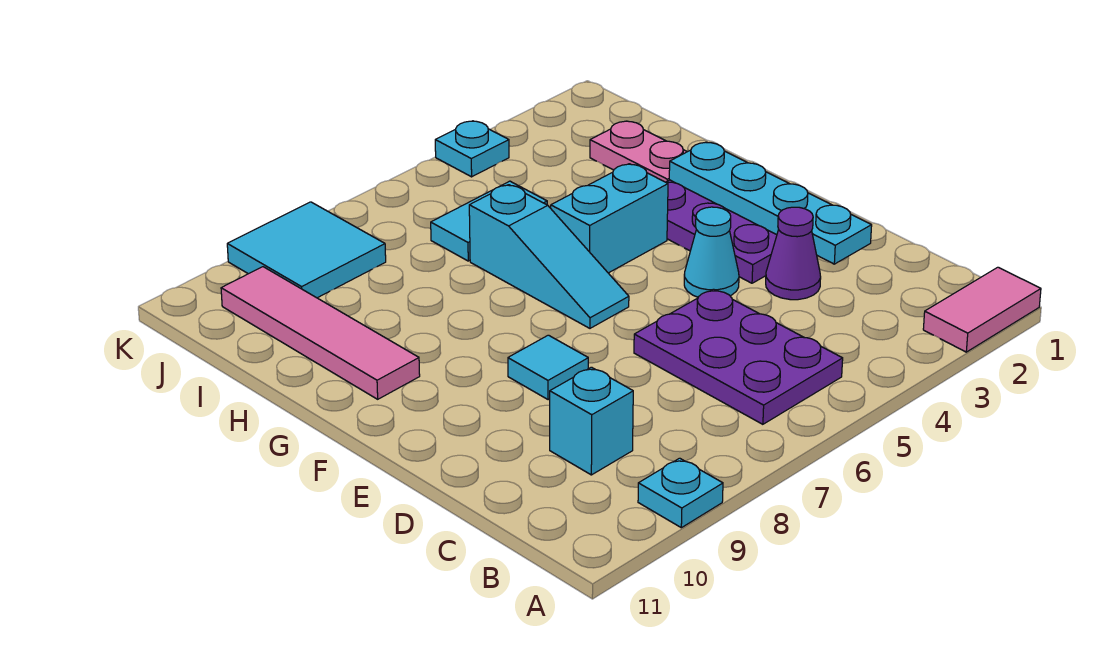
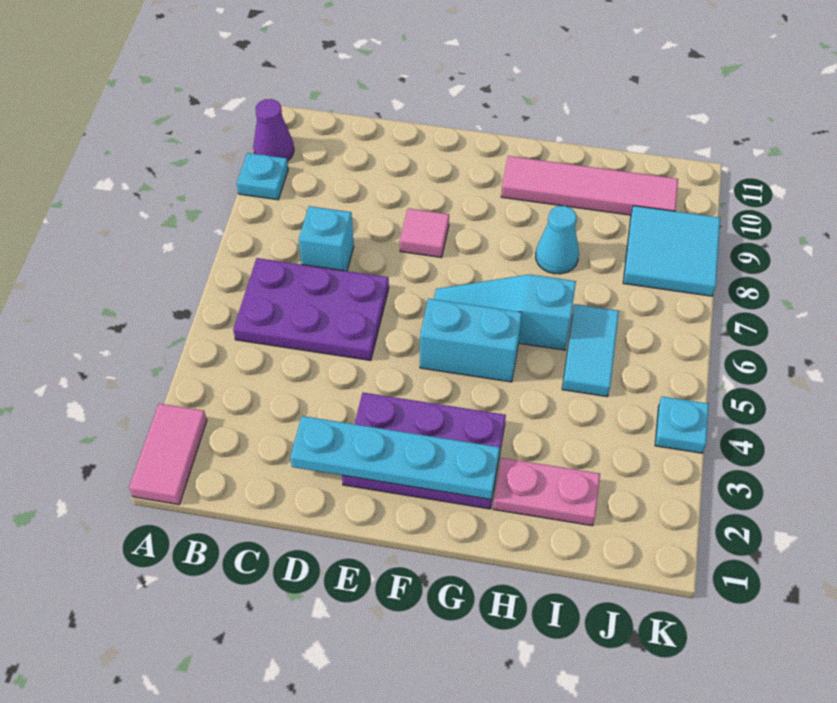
cyan brick C9 level 1 -> cyan brick C7 level 1
purple cone D3 level 1 -> purple cone A10 level 1
cyan cone E4 level 1 -> cyan cone H8 level 1
cyan tile E8 level 1 -> pink tile E8 level 1
cyan brick G4:G5 level 1 -> cyan brick F5:G5 level 1

